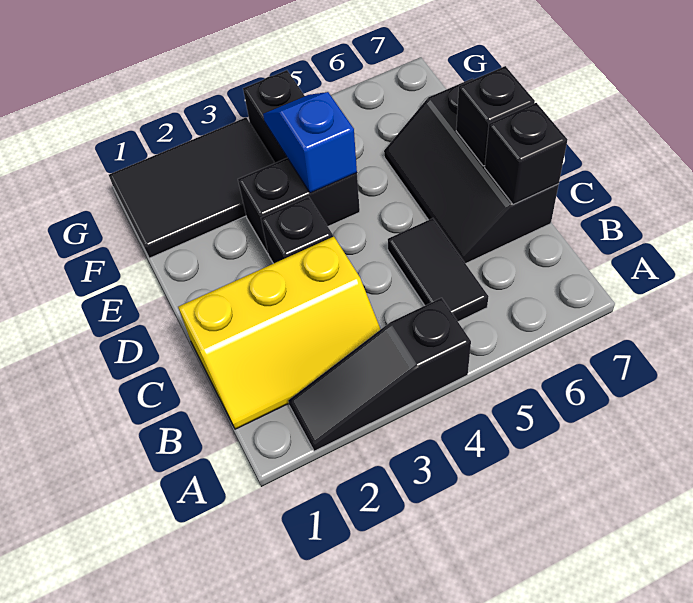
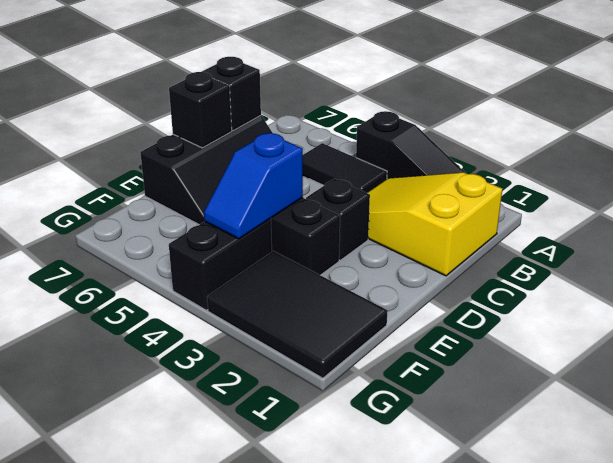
yellow slope B1:C3 level 1 top C -> yellow slope B1:C3 level 1 top 1
black tile B5:C5 level 1 -> black tile B4:B5 level 1

